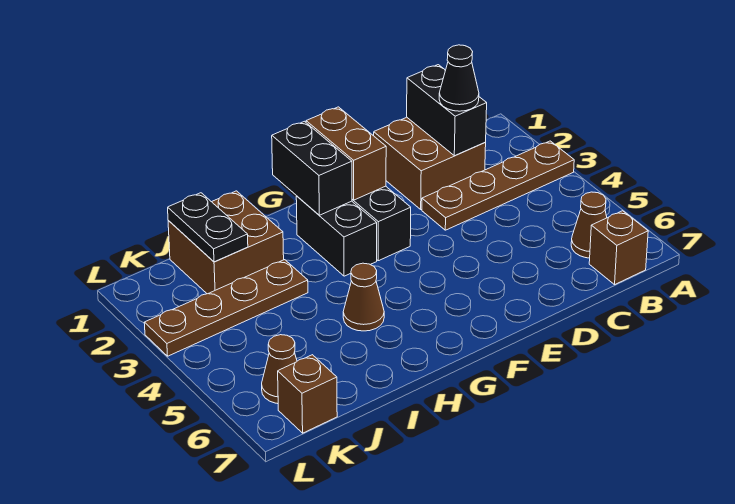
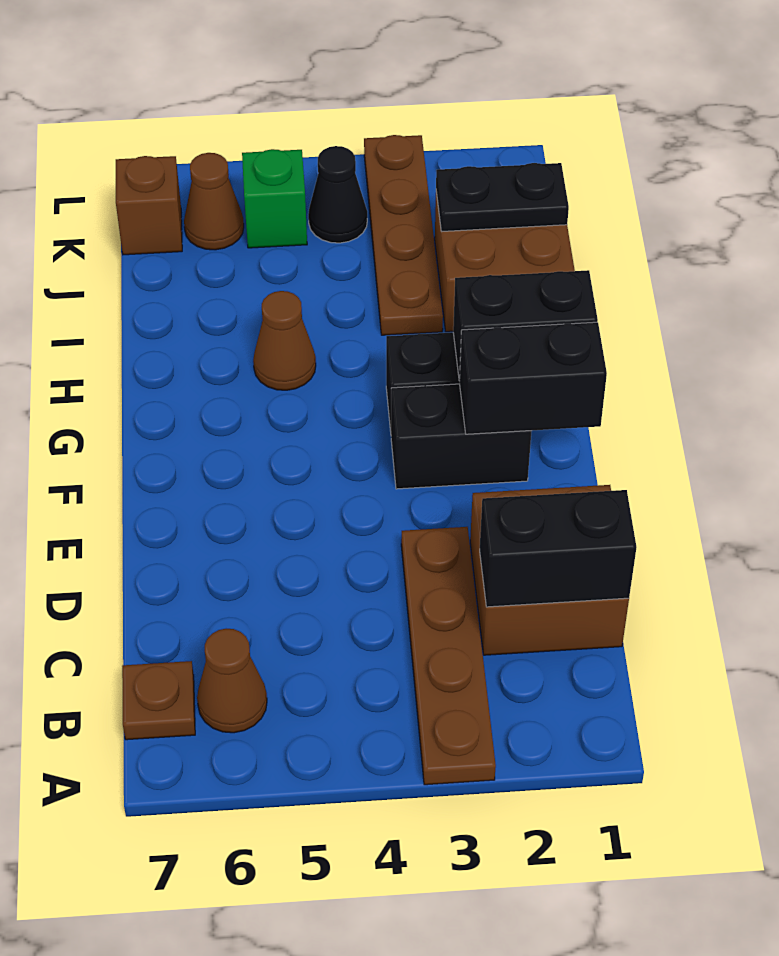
brown brick B7 level 1 -> brown plate B7 level 1
black cone C2 level 3 -> black cone K4 level 1
brown brick F1:F2 level 2 -> black brick F1:F2 level 2
none -> green brick K5 level 1

